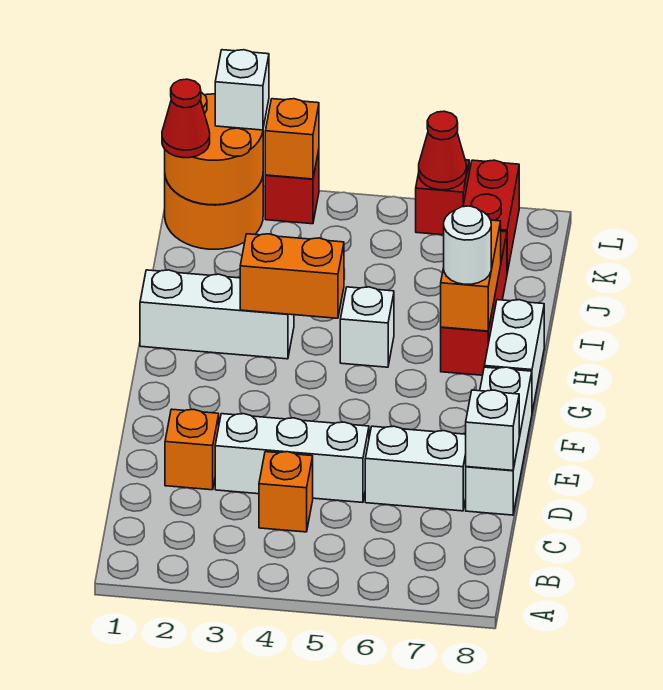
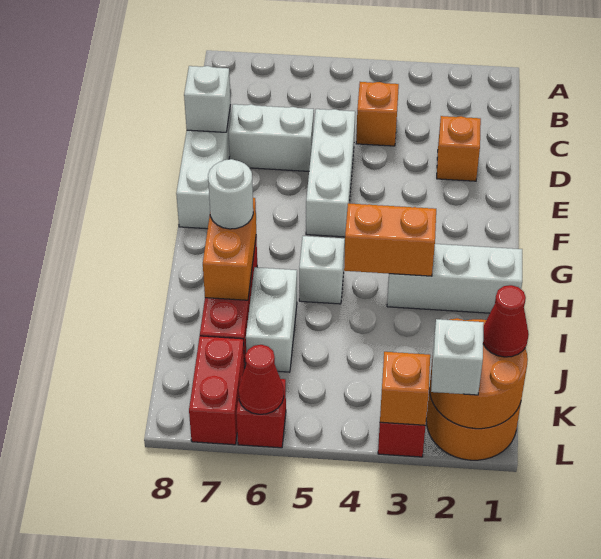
white brick D3:D5 level 1 -> white brick D5:F5 level 1
white brick G8:H8 level 1 -> white brick I6:J6 level 1

